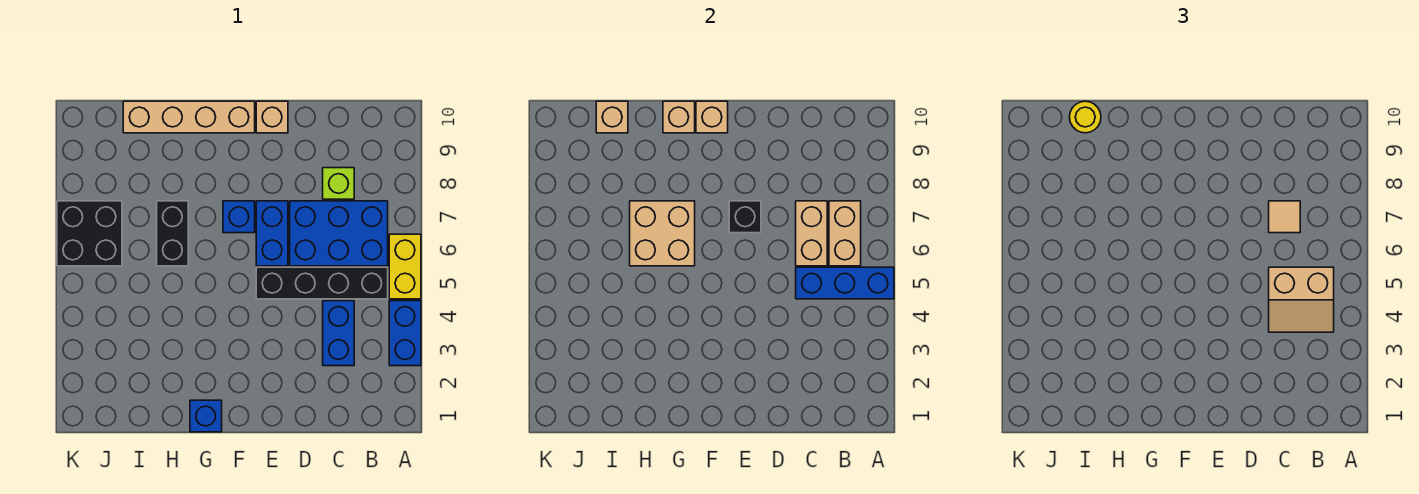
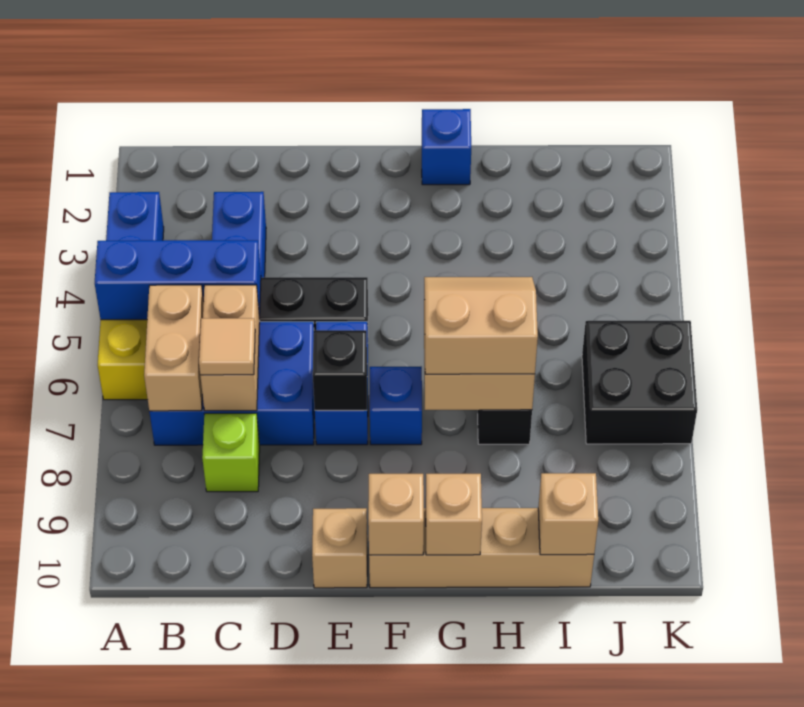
tan slope B4:C5 level 3 top 5 -> tan slope G6:H7 level 3 top 7
yellow round brick I10 level 3 -> none

